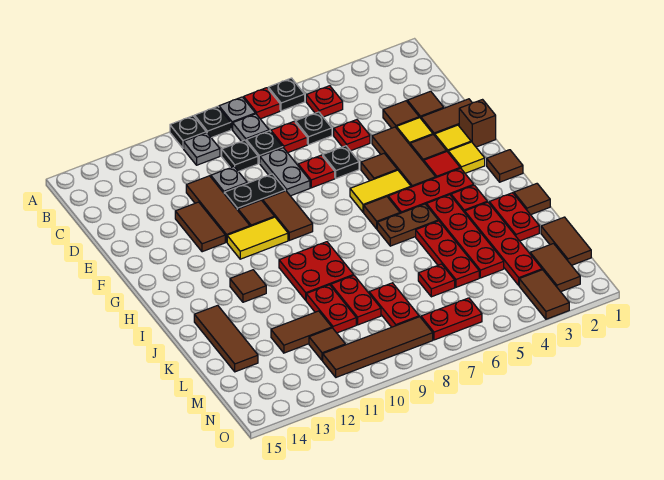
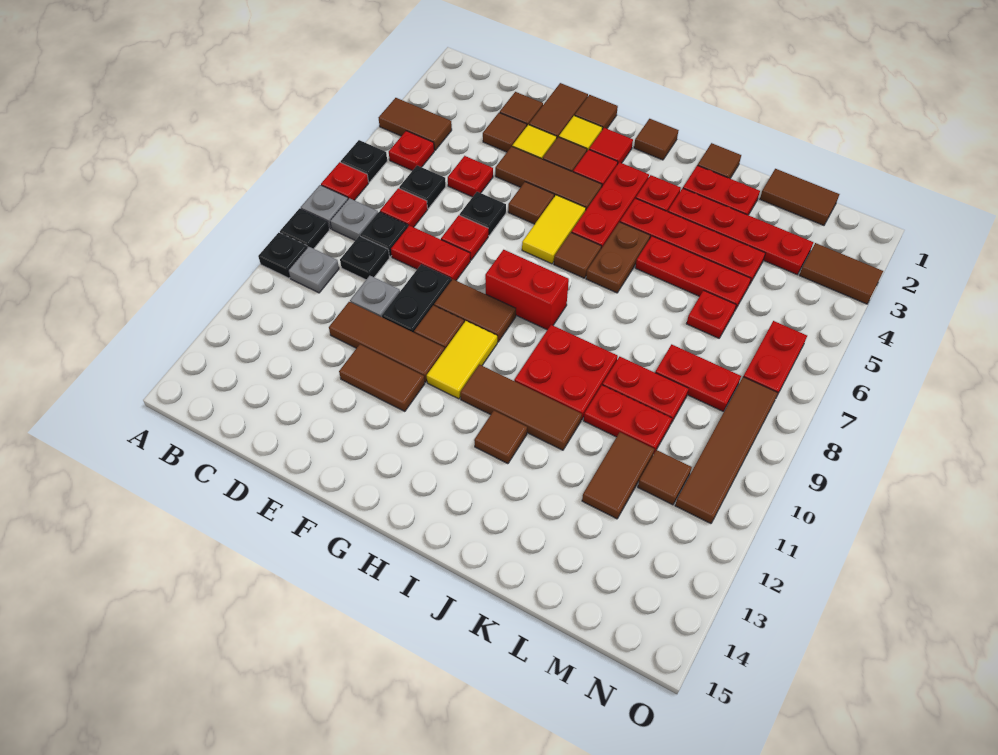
grey plate D8:E8 level 1 -> red plate D8:E8 level 1
brown brick F1 level 1 -> brown tile F1 level 1
yellow tile G2 level 1 -> red tile G2 level 1
none -> red brick G8:H8 level 1
brown tile J14:L14 level 1 -> brown tile H11:J11 level 1
brown tile M2:N2 level 1 -> brown tile A4:B4 level 1

